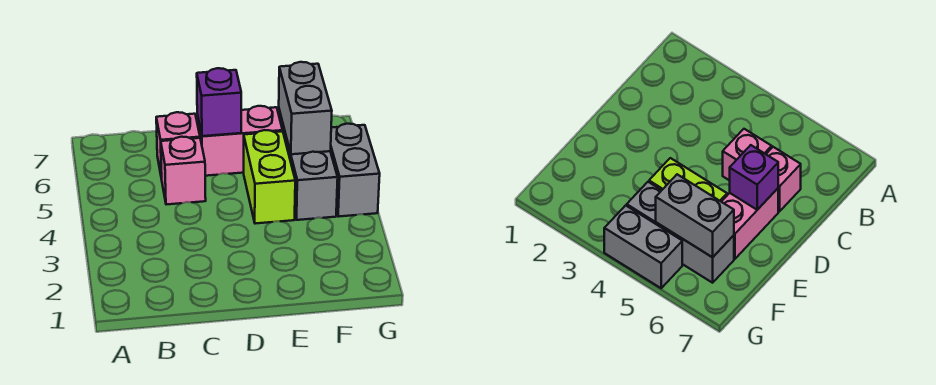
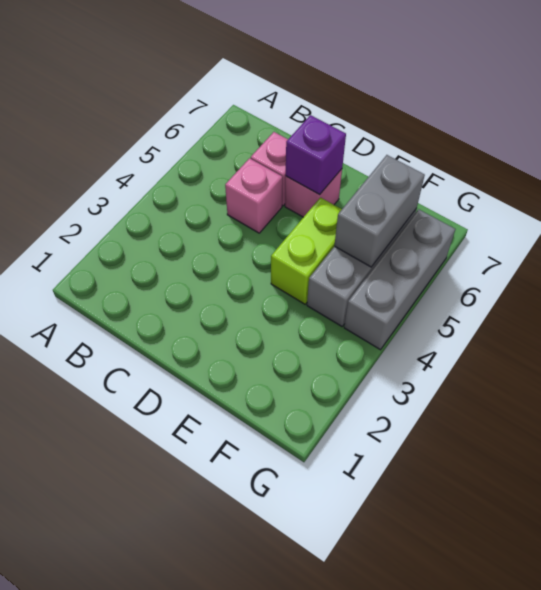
pink brick D6:E6 level 1 -> pink brick D6 level 1
grey brick G4:G5 level 1 -> grey brick G4:G6 level 1

